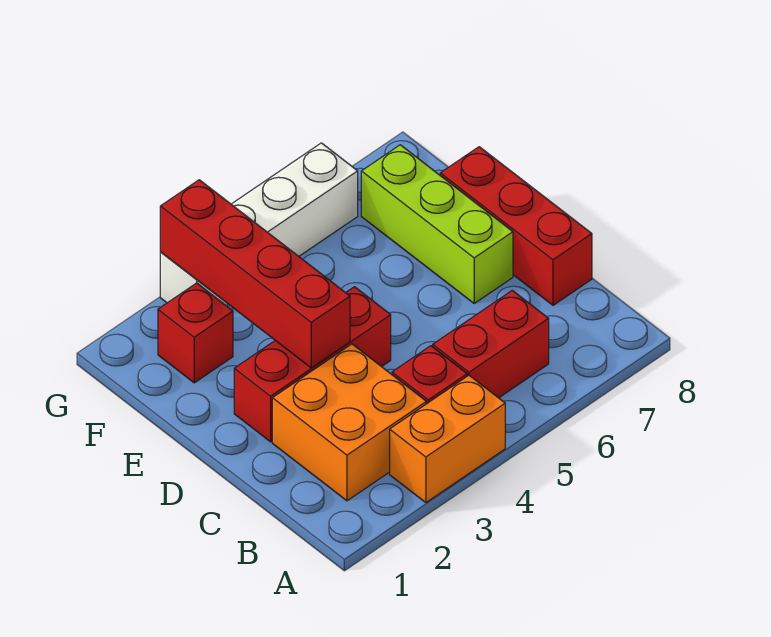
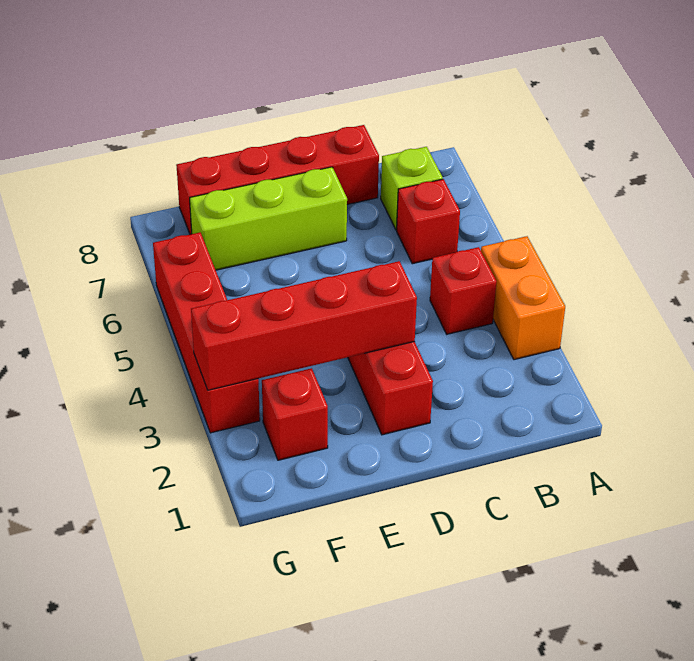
orange brick B2:C3 level 1 -> none
red brick B5:B6 level 1 -> red brick B6 level 1
none -> lime brick B7 level 1
red brick C8:E8 level 1 -> red brick C8:F8 level 1
white brick G3:G6 level 1 -> red brick G3:G6 level 1

